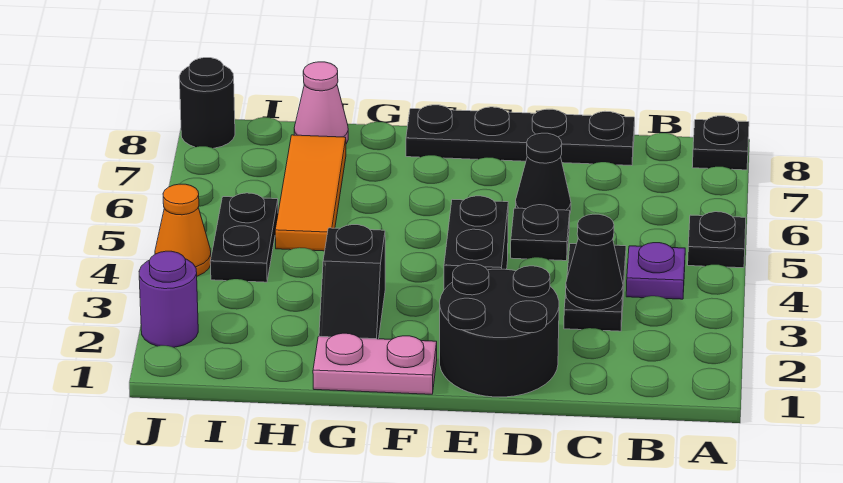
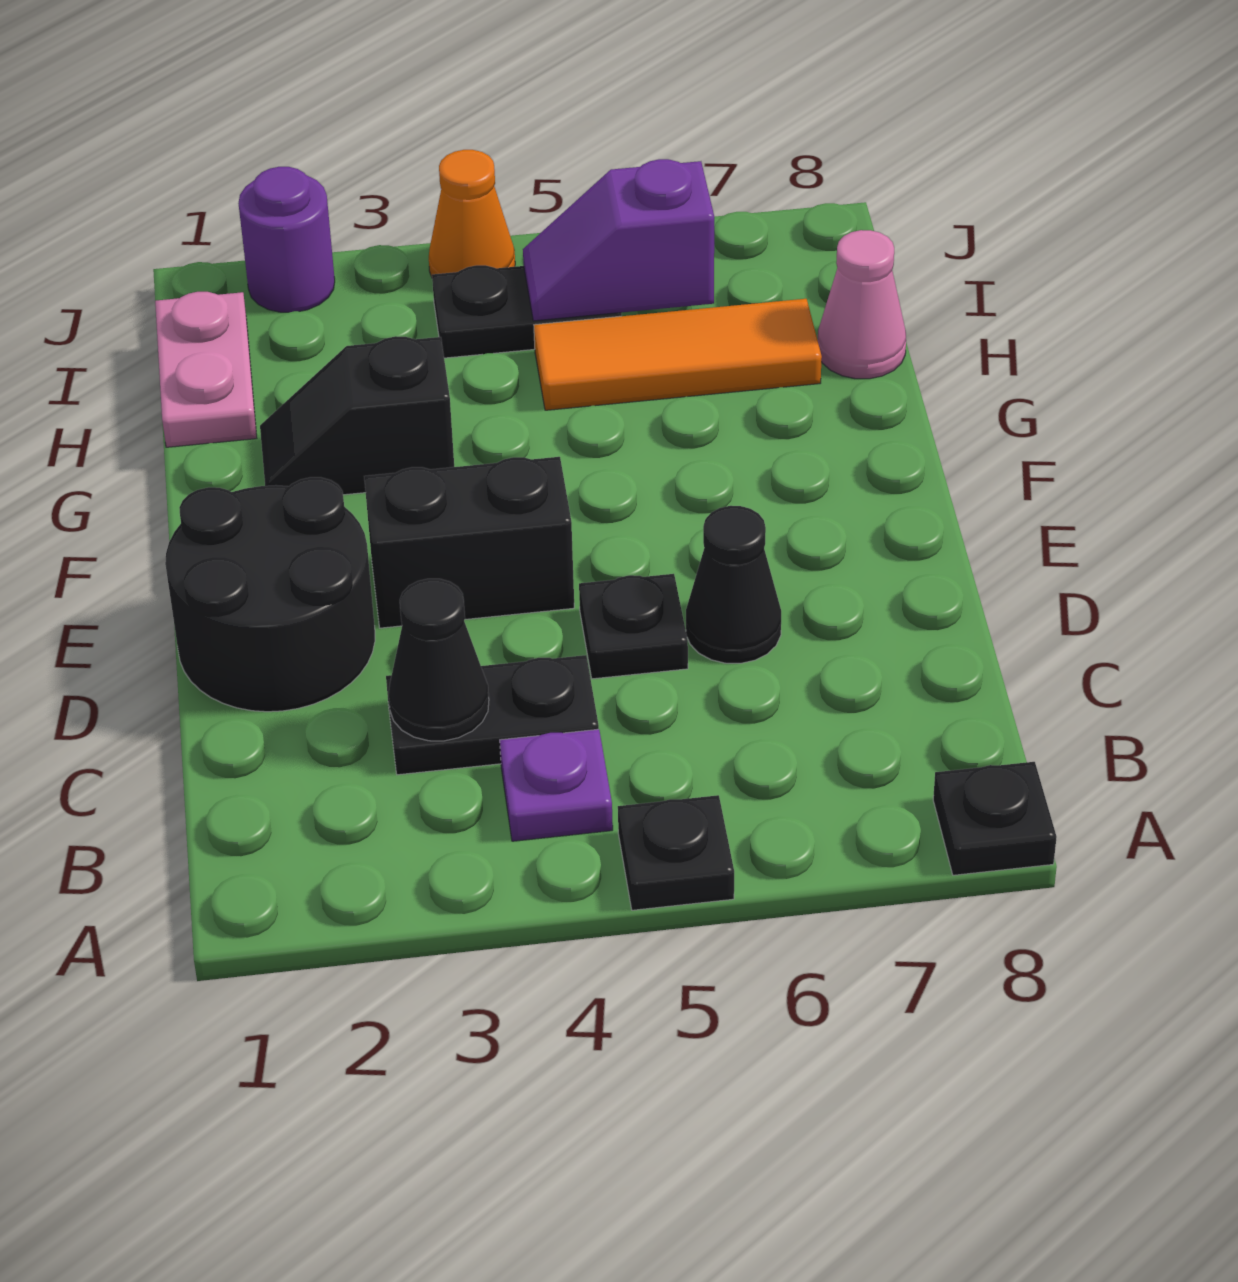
black plate C8:F8 level 1 -> none
pink plate F1:G1 level 1 -> pink plate H1:I1 level 1
none -> purple slope I5:I6 level 2 top 6
black round brick J8 level 1 -> none

